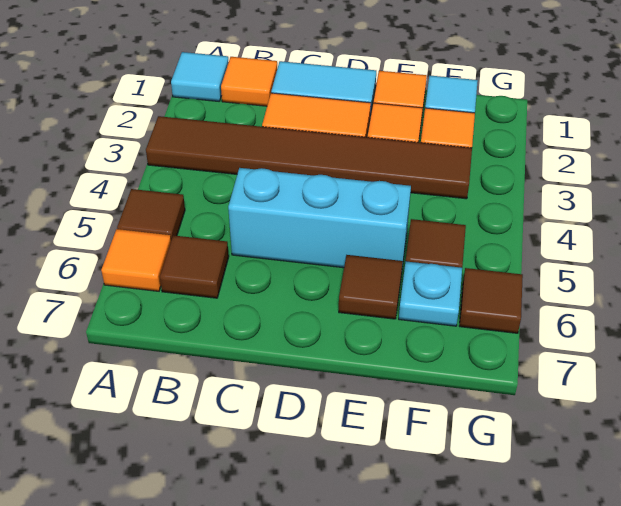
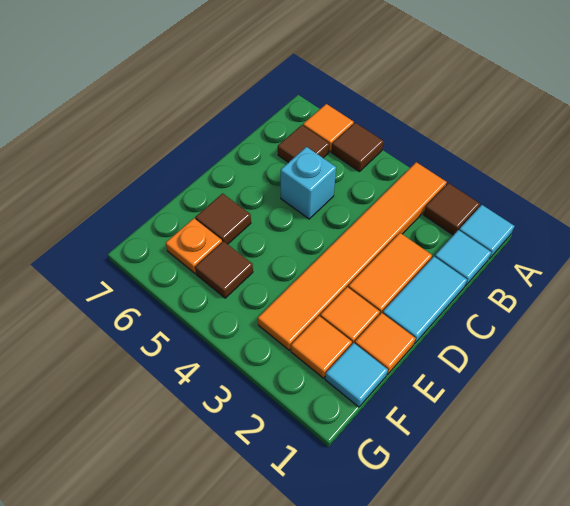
brown tile A3:F3 level 1 -> orange tile A3:F3 level 1
orange tile B1 level 1 -> cyan tile B1 level 1
cyan brick C5:E5 level 1 -> cyan brick C5 level 1
cyan plate F6 level 1 -> orange plate F6 level 1
brown tile G6 level 1 -> brown tile A2 level 1

